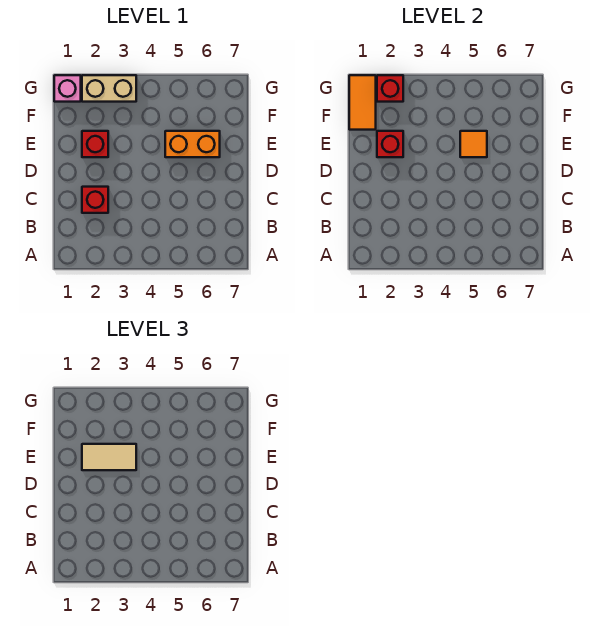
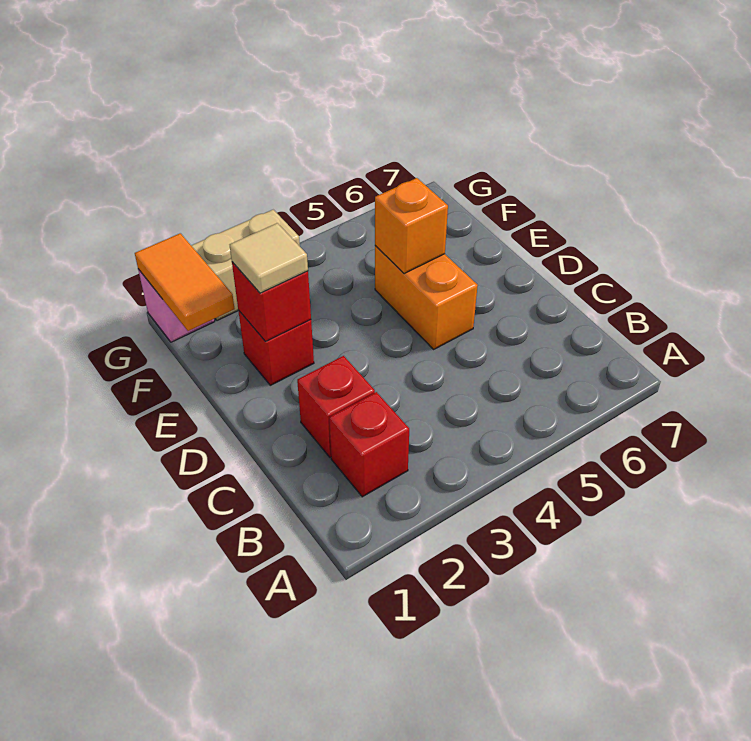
tan tile E2:E3 level 3 -> tan tile E2 level 3
orange brick E5:E6 level 1 -> orange brick D5:E5 level 1
orange tile E5 level 2 -> orange brick E5 level 2
red brick G2 level 2 -> red brick B2 level 1

